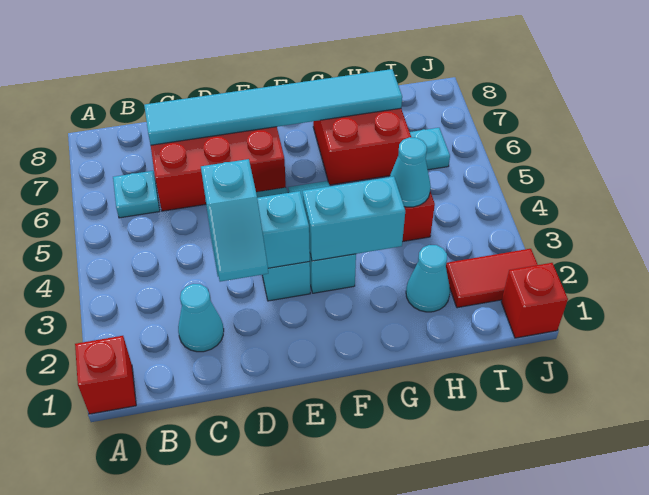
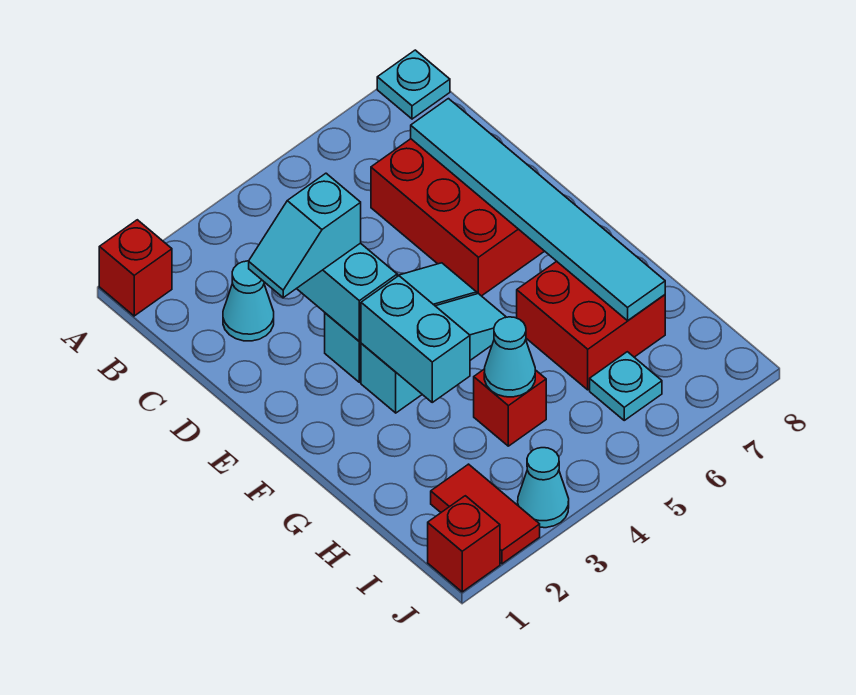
cyan plate B6 level 1 -> cyan plate A8 level 1
cyan cone H2 level 1 -> cyan cone J3 level 1

